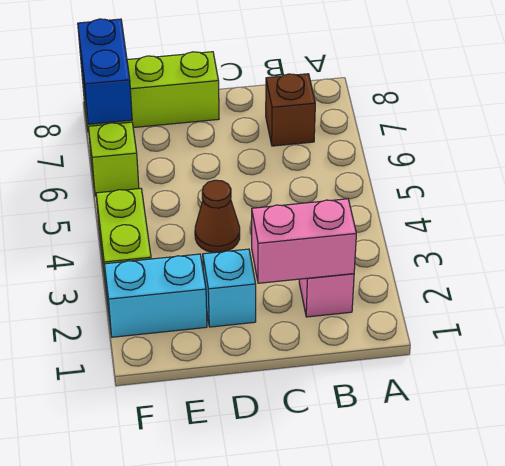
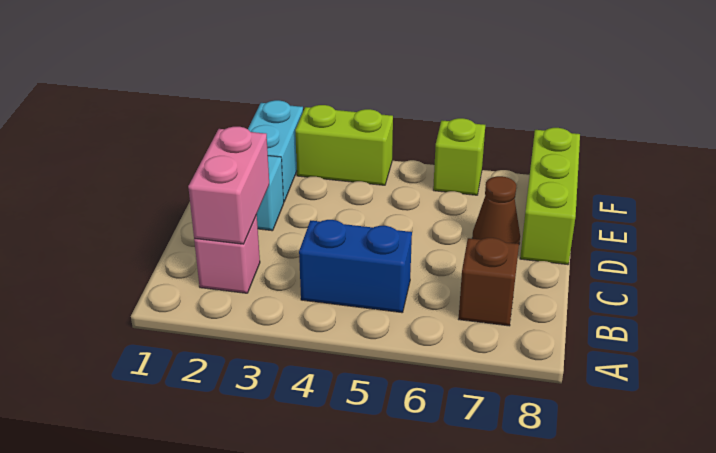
brown cone D4 level 1 -> brown cone D7 level 1
blue brick F7:F8 level 2 -> blue brick B4:B5 level 1

